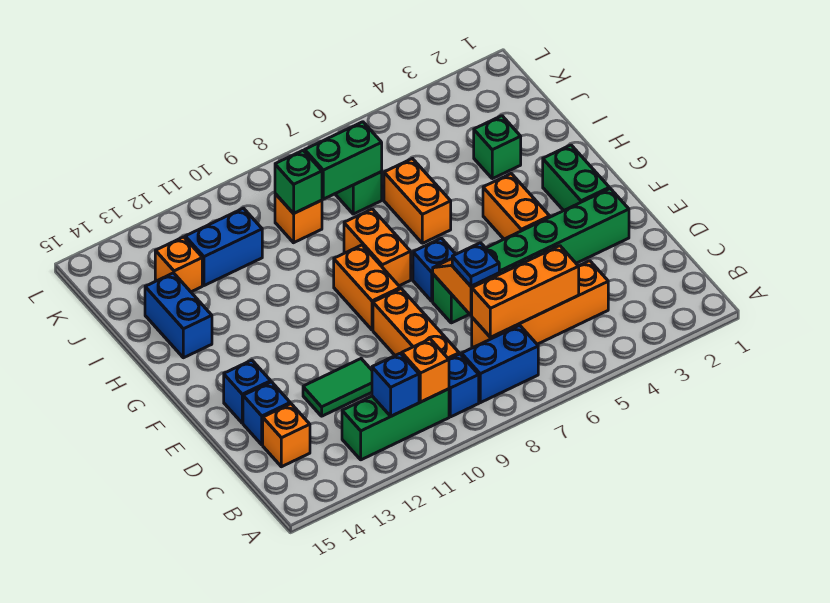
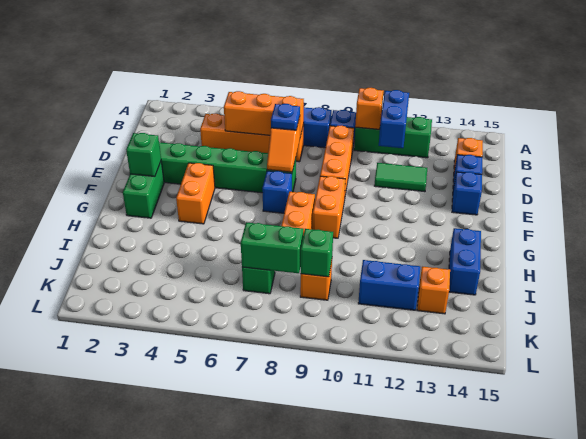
blue brick B11 level 2 -> blue brick B11:C11 level 2
orange brick H6:I6 level 1 -> none
green brick I3 level 1 -> green brick F2 level 2

